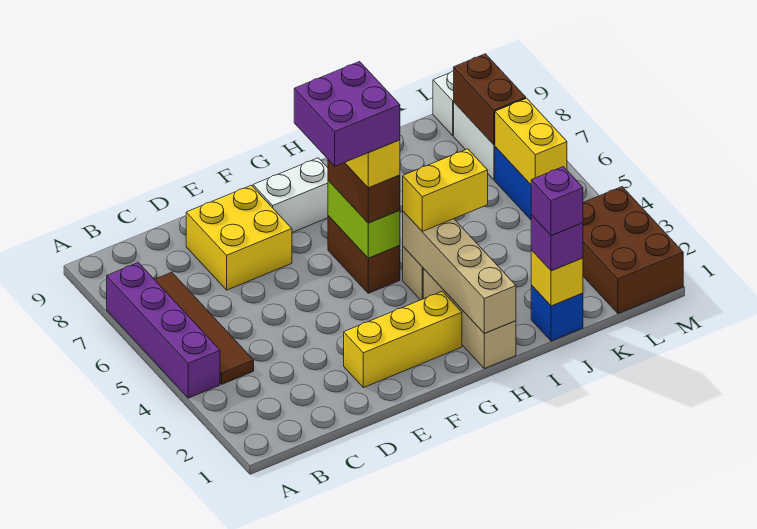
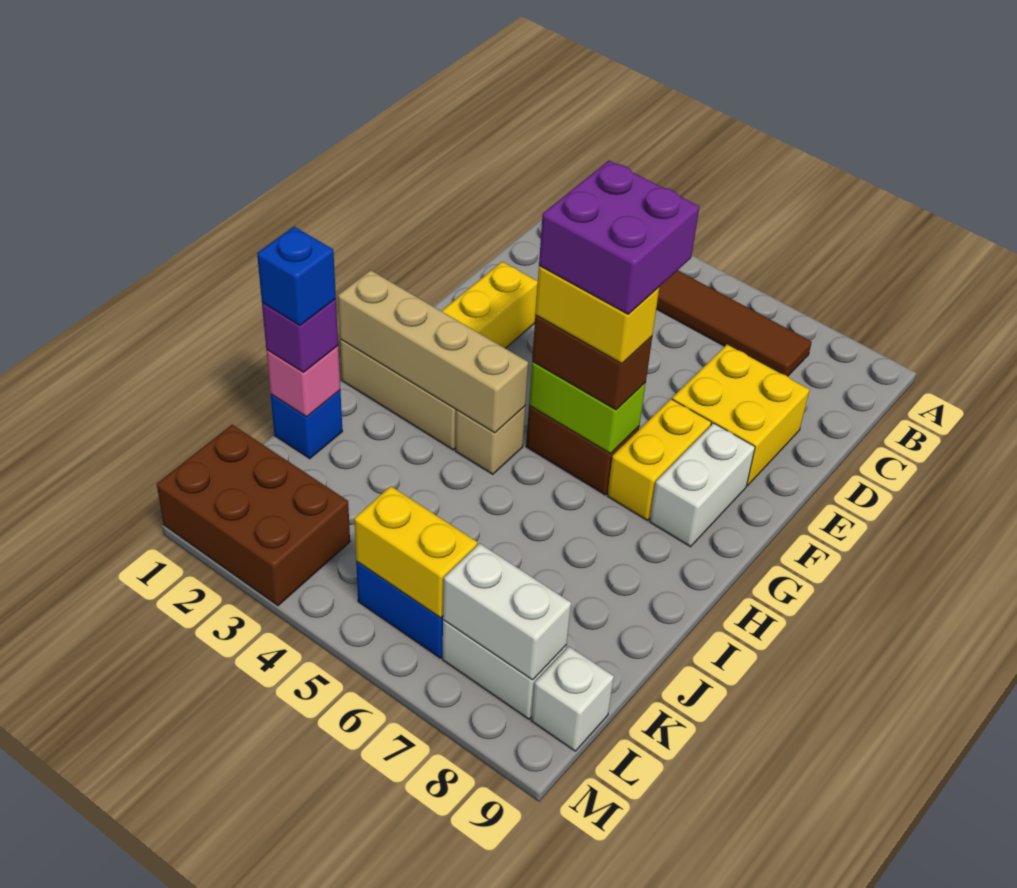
purple brick A4:A7 level 1 -> none
yellow brick H4:I4 level 3 -> yellow brick F7:G7 level 1
yellow brick J1 level 2 -> pink brick J1 level 2
purple brick J1 level 4 -> blue brick J1 level 4
brown brick L7:L8 level 2 -> white brick L7:L8 level 2

